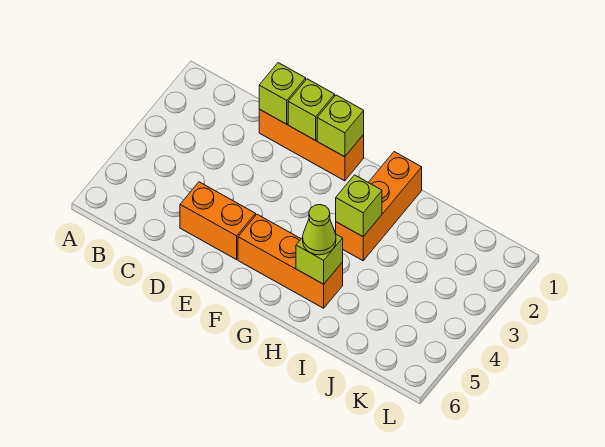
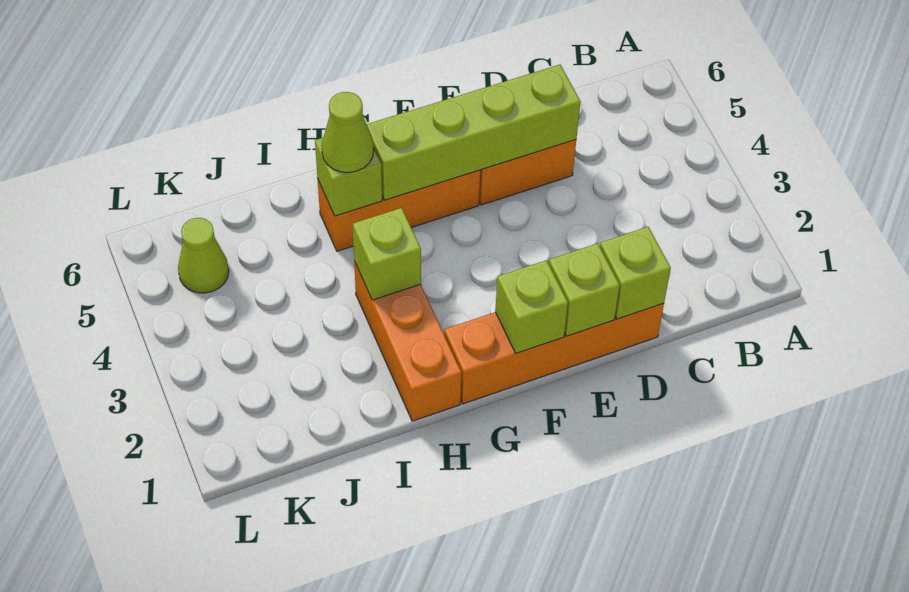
orange brick D1:F1 level 1 -> orange brick D1:G1 level 1
none -> lime brick D5:G5 level 2
none -> lime cone K5 level 1

